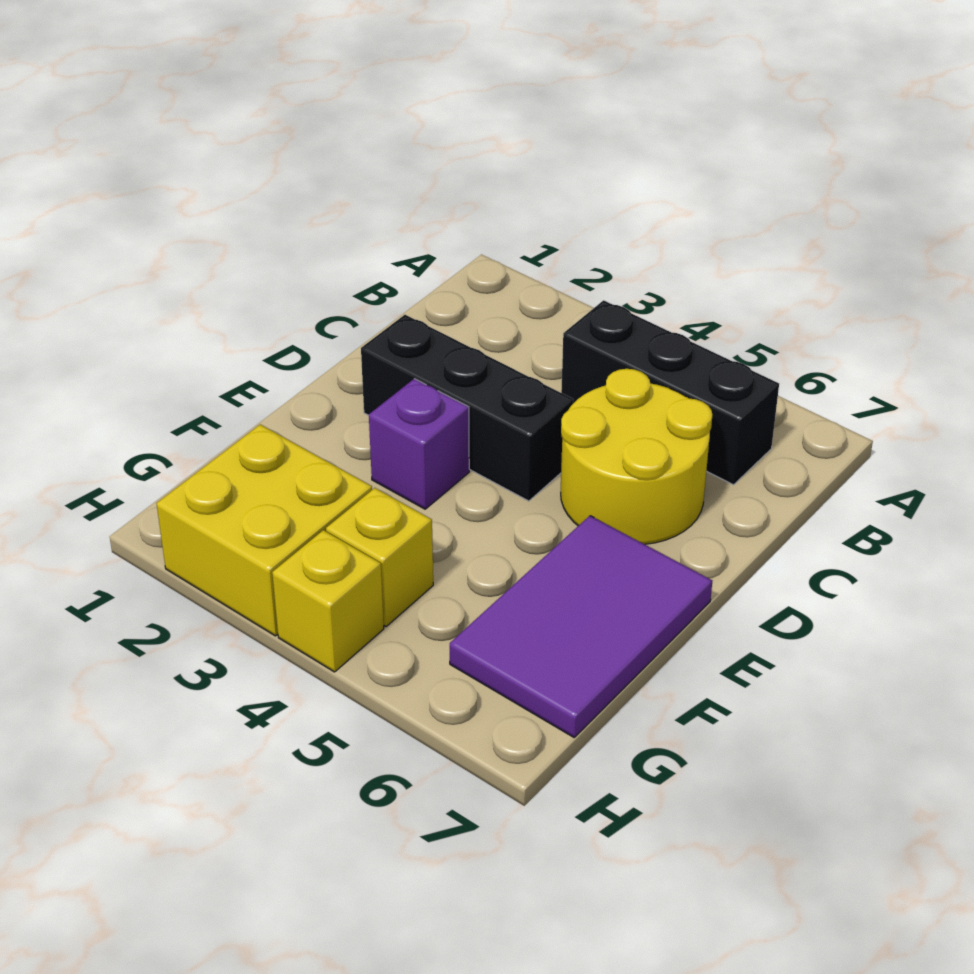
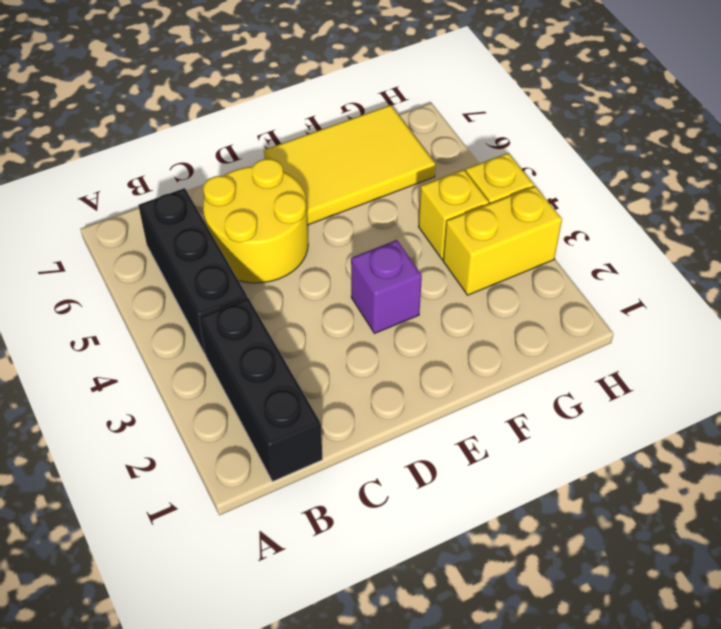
black brick D2:D4 level 1 -> black brick B1:B3 level 1
purple tile E6:G7 level 1 -> yellow tile E6:G7 level 1
yellow brick G2:H3 level 1 -> yellow brick G3:H3 level 1

